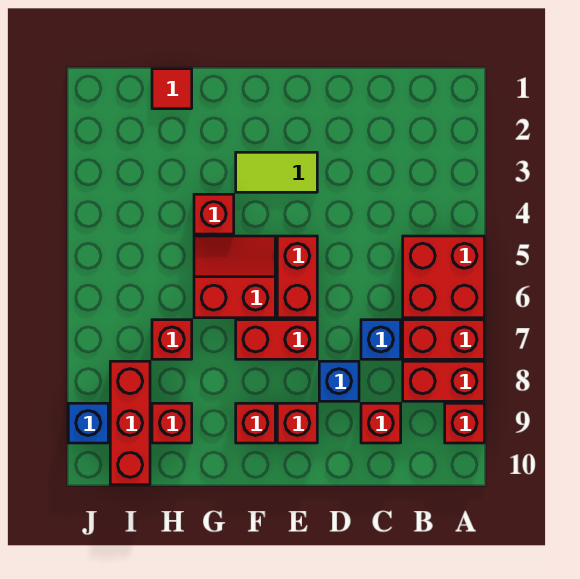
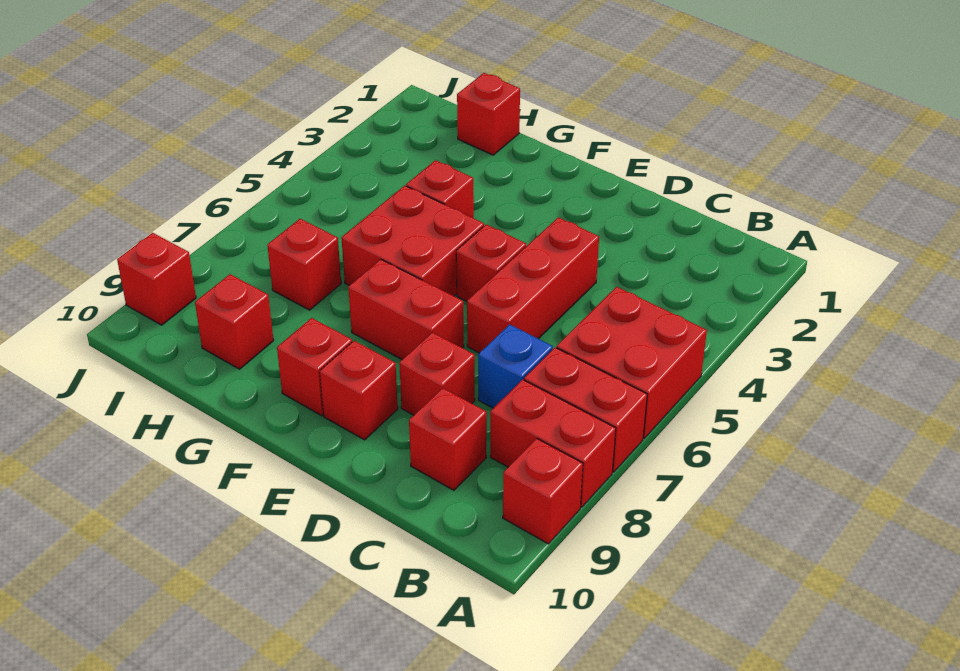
blue brick D8 level 1 -> red brick D8 level 1
lime tile E3:F3 level 1 -> none
red brick E5:E6 level 1 -> red brick E5 level 1
red slope F5:G6 level 1 top 6 -> red brick F5:G6 level 1
red tile H1 level 1 -> red brick H1 level 1
red brick I8:I10 level 1 -> red brick D4:D6 level 1
blue brick J9 level 1 -> red brick J9 level 1

